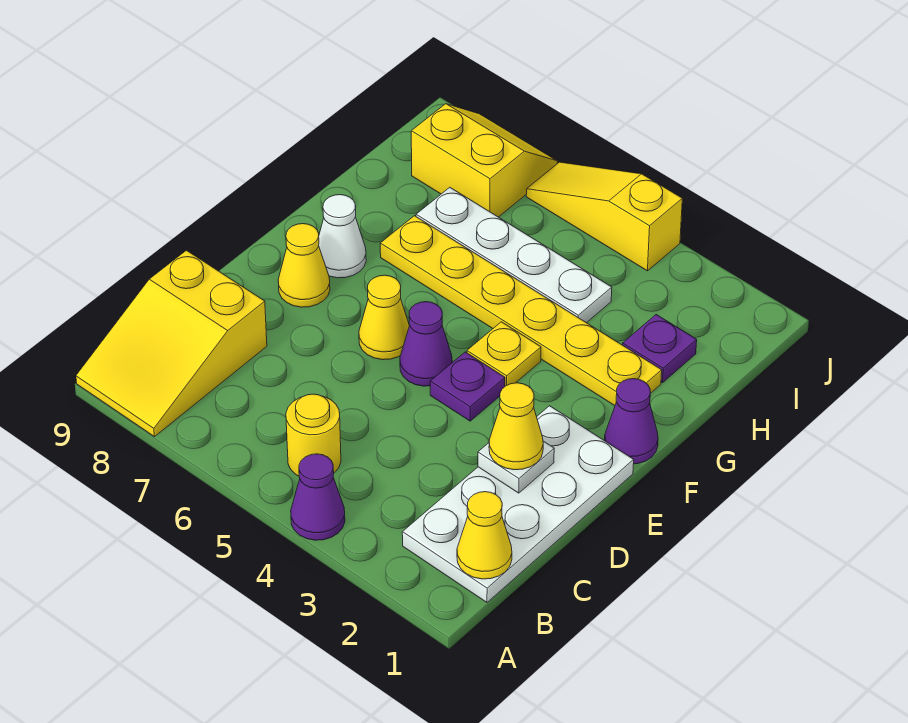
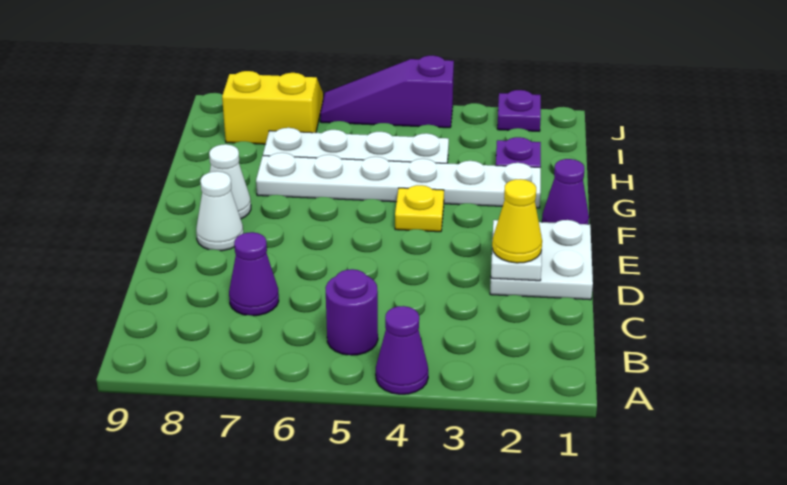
yellow slope A8:C9 level 1 top C -> none
white plate B1:E2 level 1 -> white plate D1:E2 level 1
yellow cone B1 level 2 -> none
yellow round brick B5 level 1 -> purple round brick B5 level 1
purple plate E4 level 1 -> purple plate J2 level 1
purple cone E5 level 1 -> purple cone C7 level 1
yellow cone E6 level 1 -> none
yellow cone E8 level 1 -> white cone E8 level 1
yellow plate G2:G7 level 1 -> white plate G2:G7 level 1
yellow slope J4:J6 level 1 top 4 -> purple slope J4:J6 level 1 top 4

